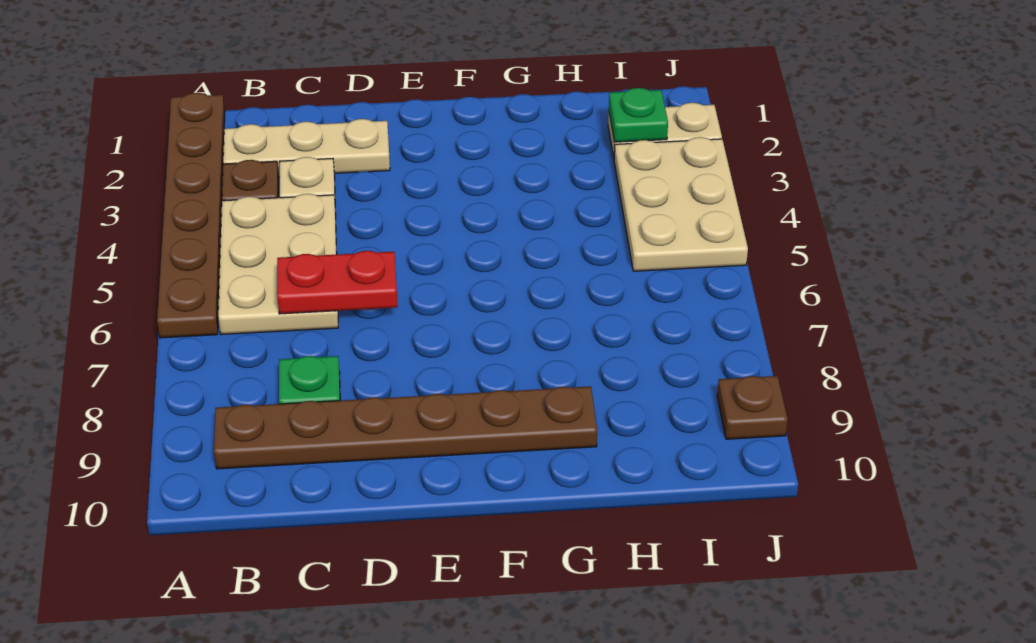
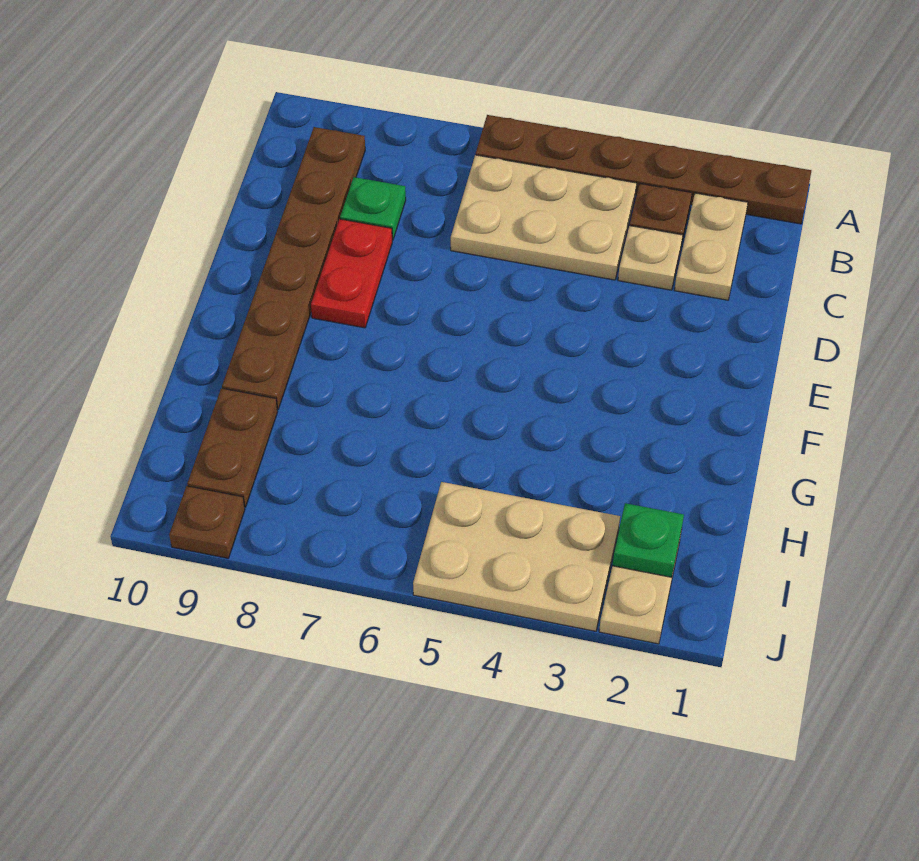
tan plate B2:D2 level 1 -> tan plate B2:C2 level 1
red plate C6:D6 level 2 -> red plate D8:E8 level 1
none -> brown plate H9:I9 level 1

